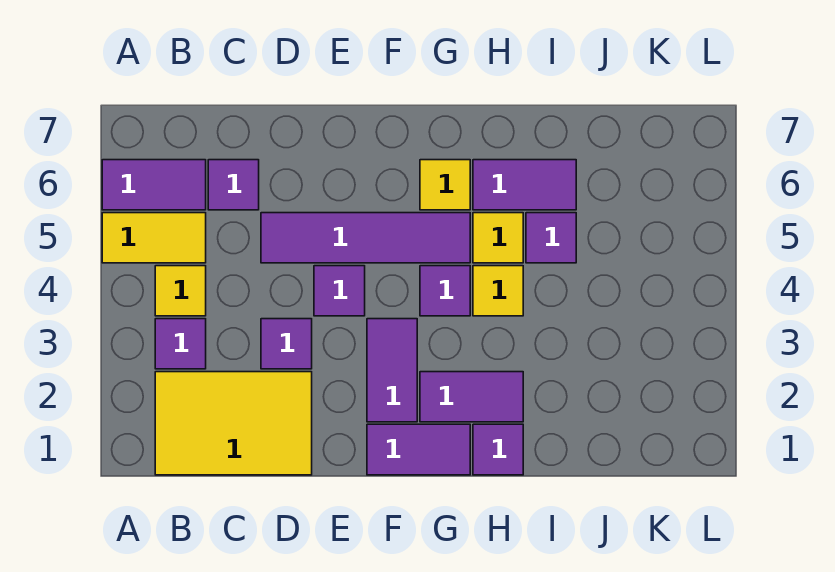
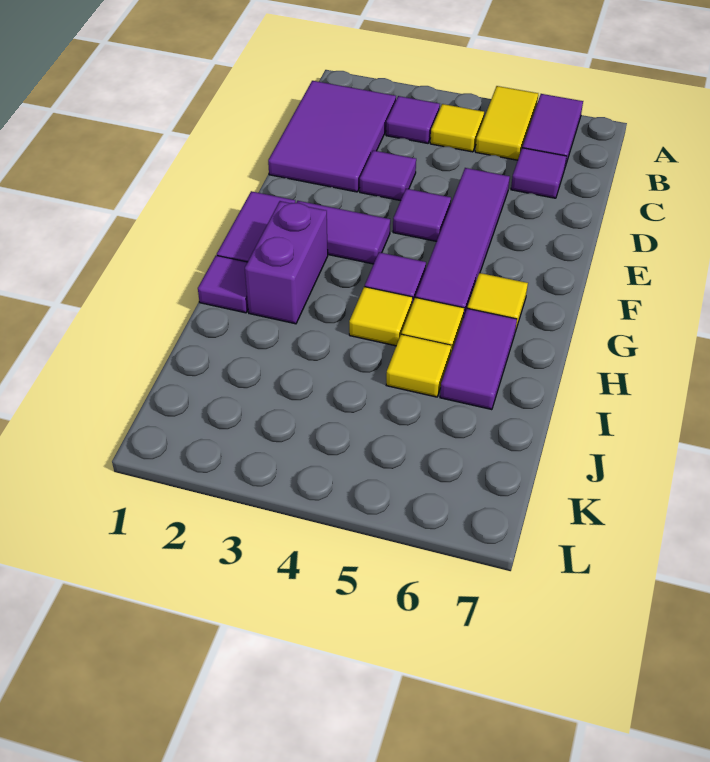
yellow tile B1:D2 level 1 -> purple tile B1:D2 level 1
purple tile G2:H2 level 1 -> purple brick G2:H2 level 1
purple tile I5 level 1 -> yellow tile I5 level 1

